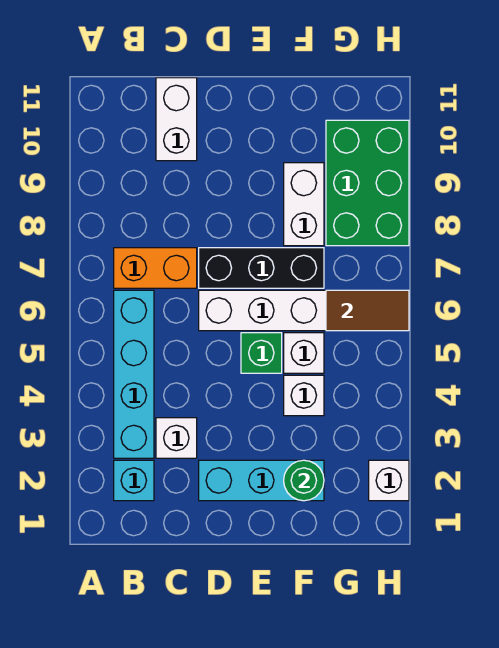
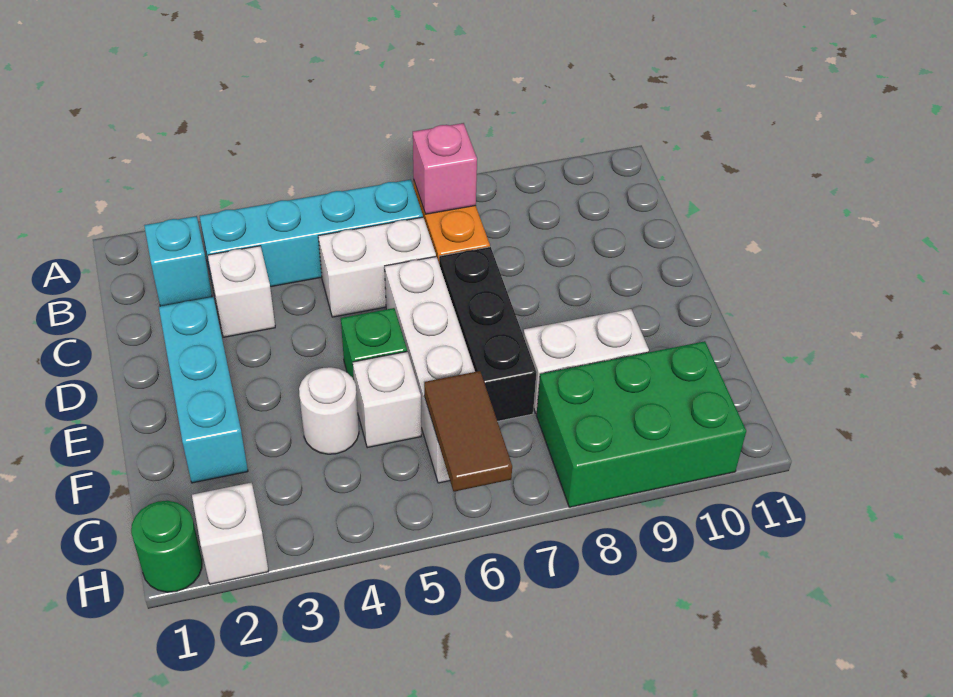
none -> pink brick B7 level 2
white brick C10:C11 level 1 -> white brick C5:C6 level 1
green round brick F2 level 2 -> green round brick H1 level 1
white brick F4 level 1 -> white round brick F4 level 1

